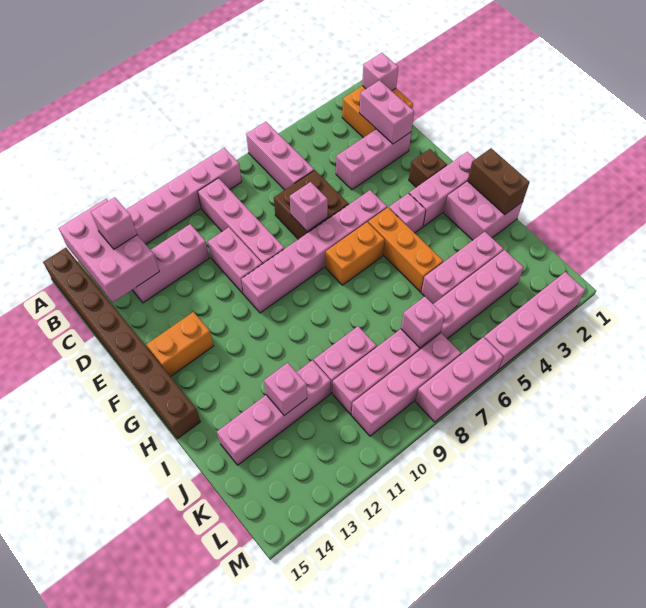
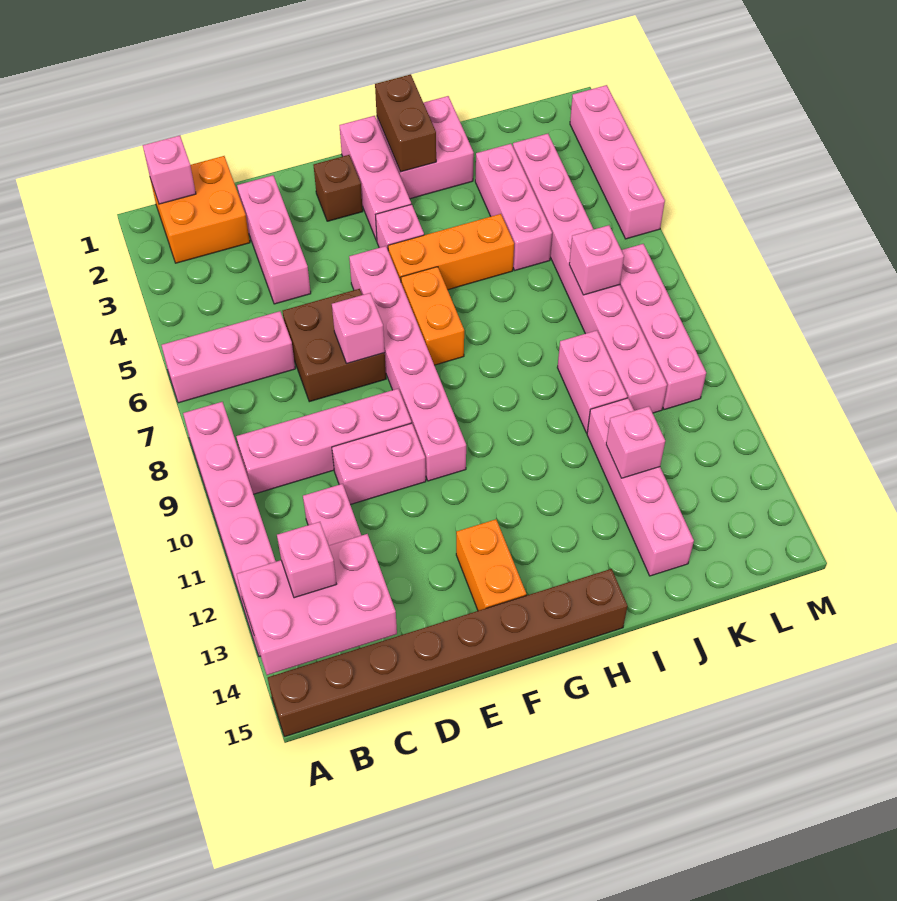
pink brick C2:D2 level 2 -> none
brown brick H1:I1 level 2 -> brown brick H1:H2 level 2
pink brick M6:M8 level 1 -> none

